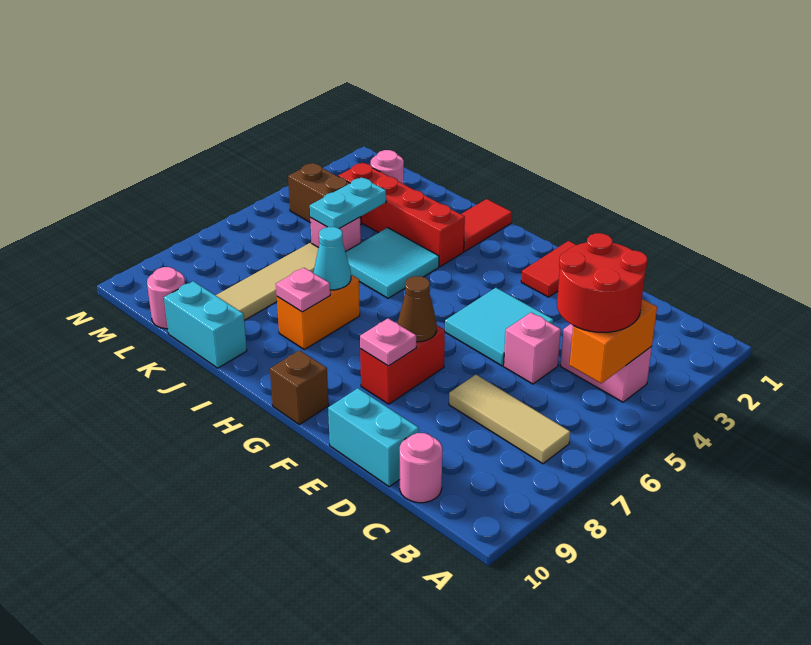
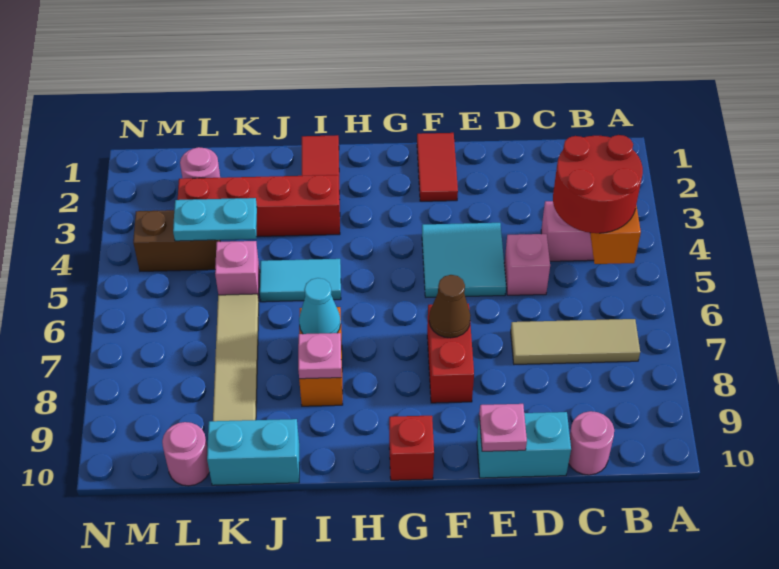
pink plate F8 level 2 -> pink plate E10 level 2
brown brick G10 level 1 -> red brick G10 level 1
cyan tile I4:J5 level 1 -> cyan tile I5:J5 level 1
cyan plate K4:K5 level 2 -> cyan plate K4:L4 level 2

